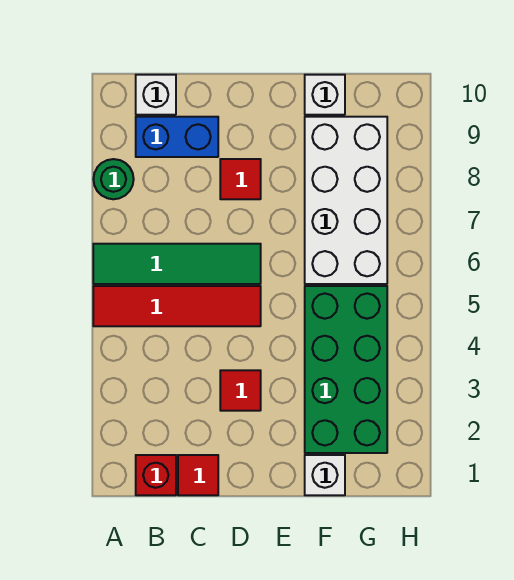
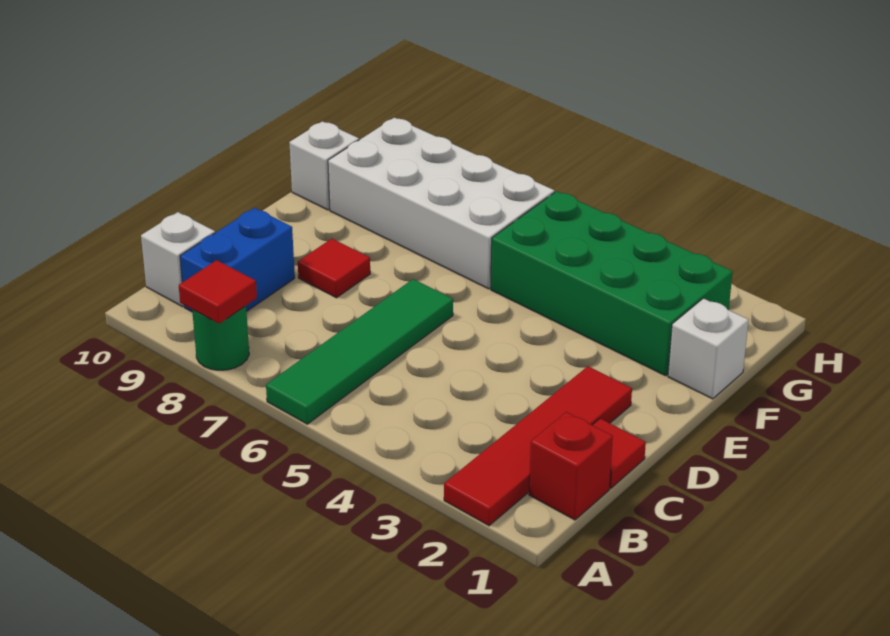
red tile A5:D5 level 1 -> red tile A2:D2 level 1
red tile D3 level 1 -> red tile A8 level 2

